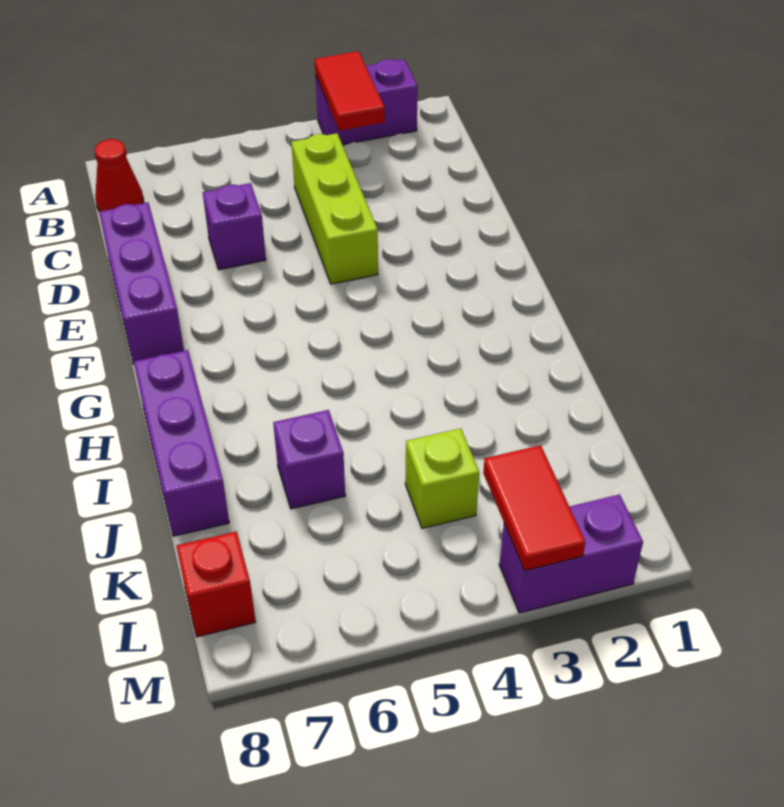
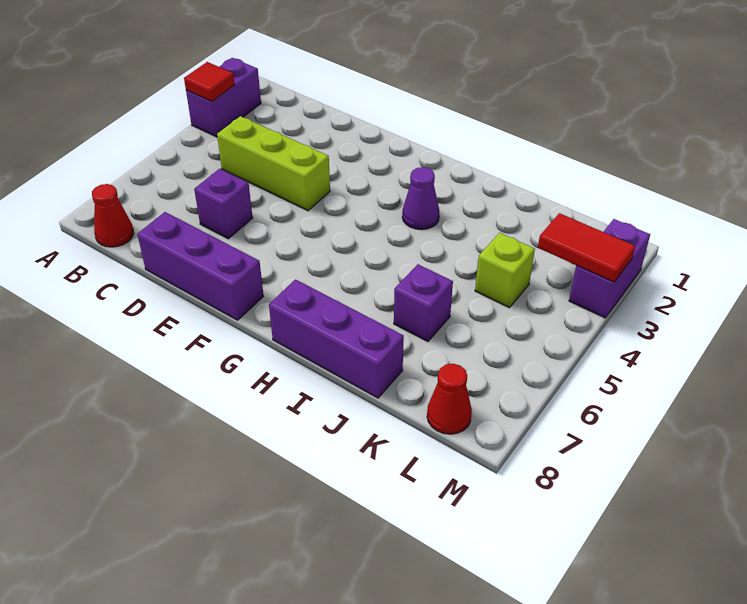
red tile A3:B3 level 2 -> red tile A3 level 2
none -> purple cone H3 level 1
red brick L8 level 1 -> red cone L8 level 1

